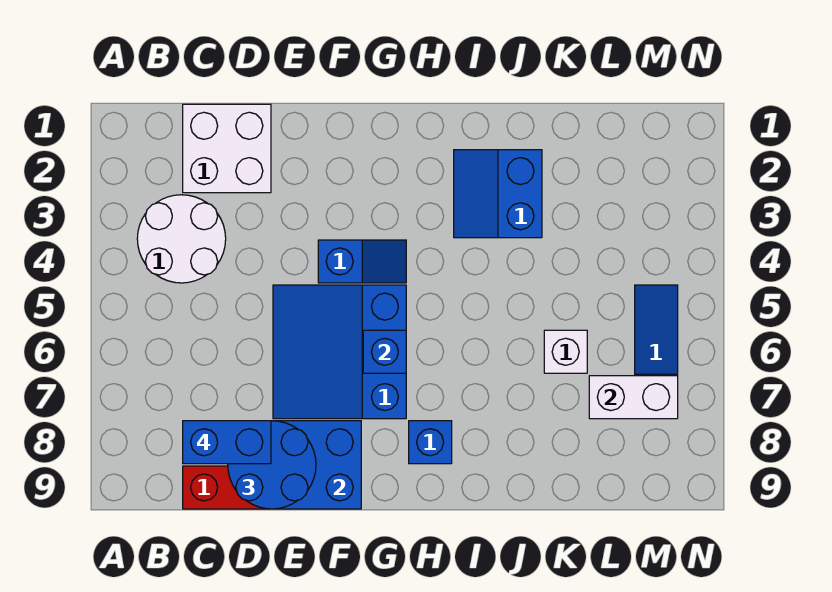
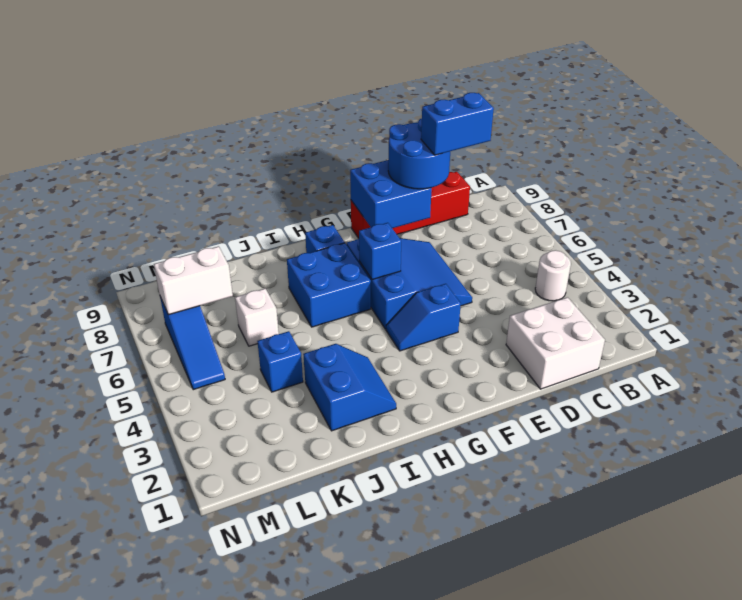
white round brick B3:C4 level 1 -> white round brick B4 level 1
none -> blue brick H6:I7 level 1
none -> blue brick K4 level 1

